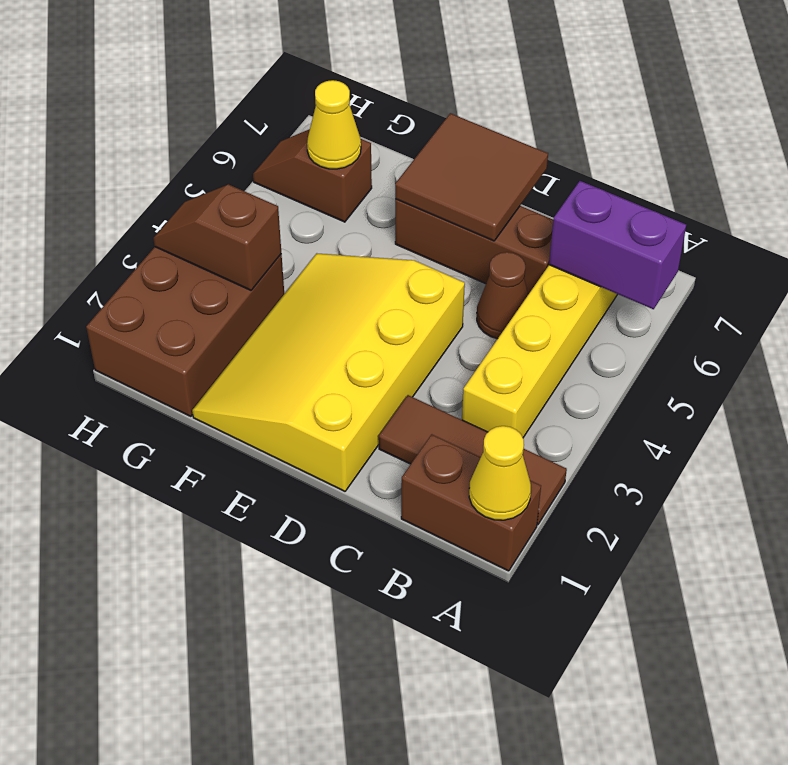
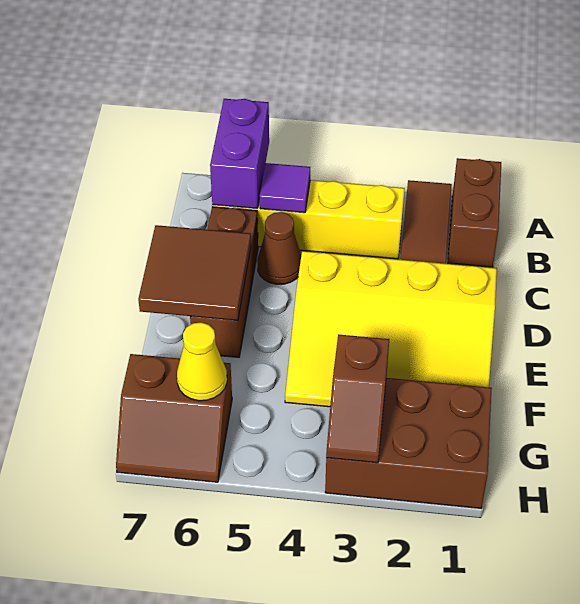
yellow cone A1 level 2 -> none
none -> purple tile B5 level 2
brown slope G6:H6 level 1 top G -> brown slope G6:H7 level 1 top G

